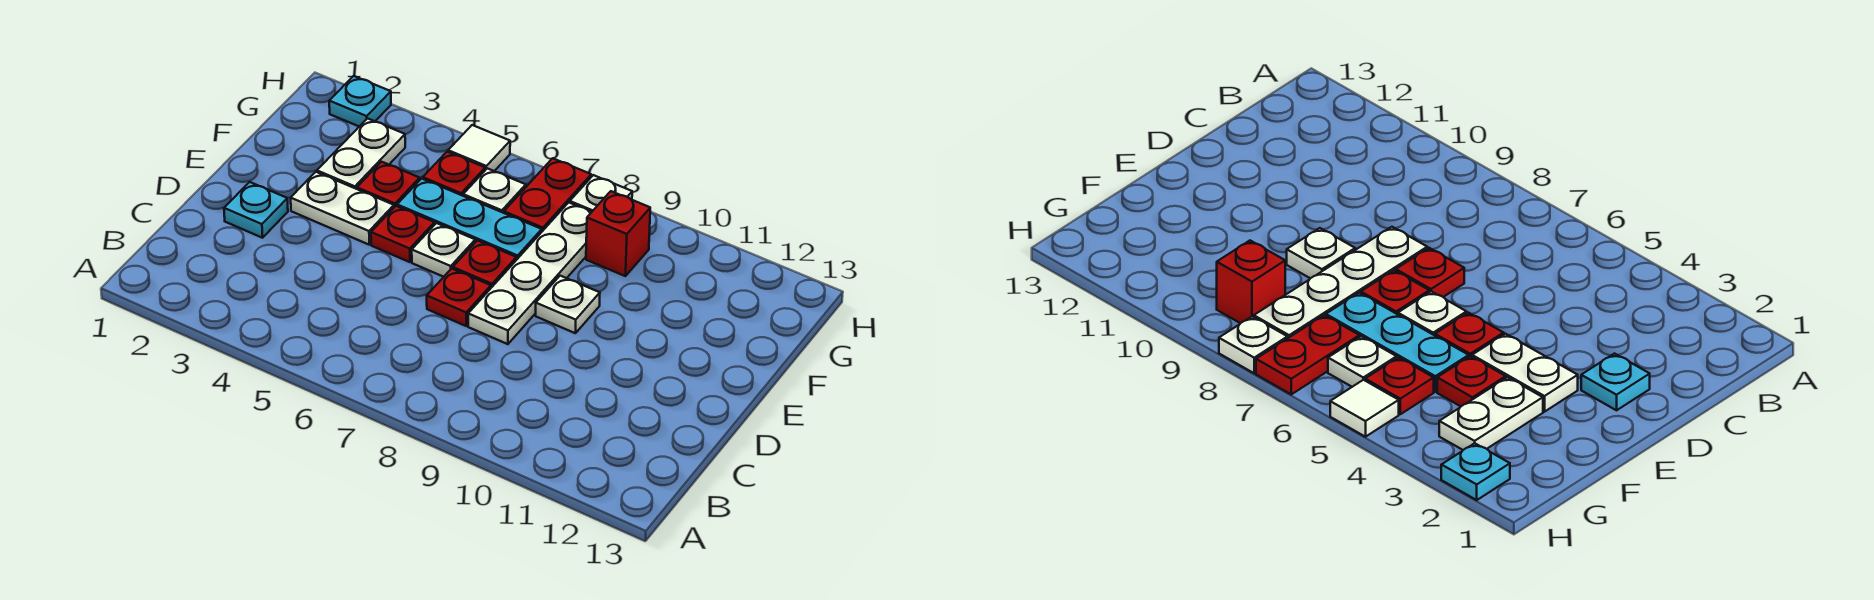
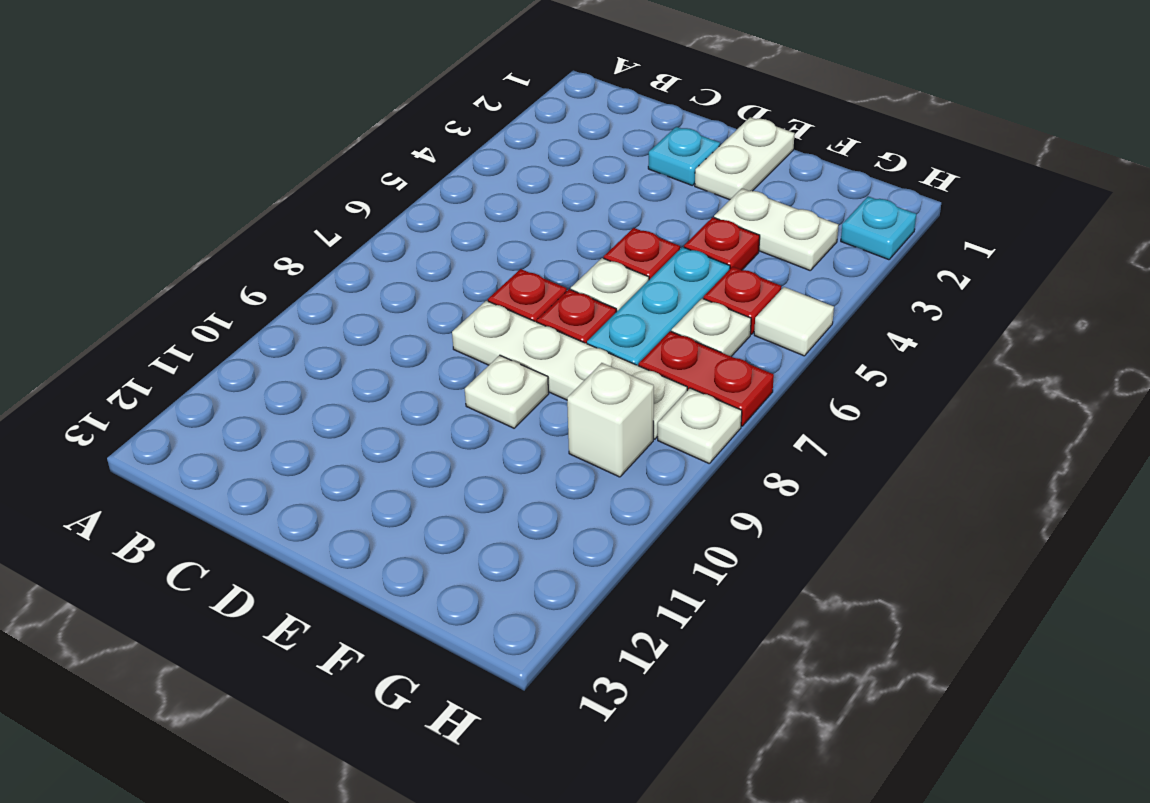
white plate E3:E4 level 1 -> white plate E1:E2 level 1
red brick G9 level 1 -> white brick G9 level 1

